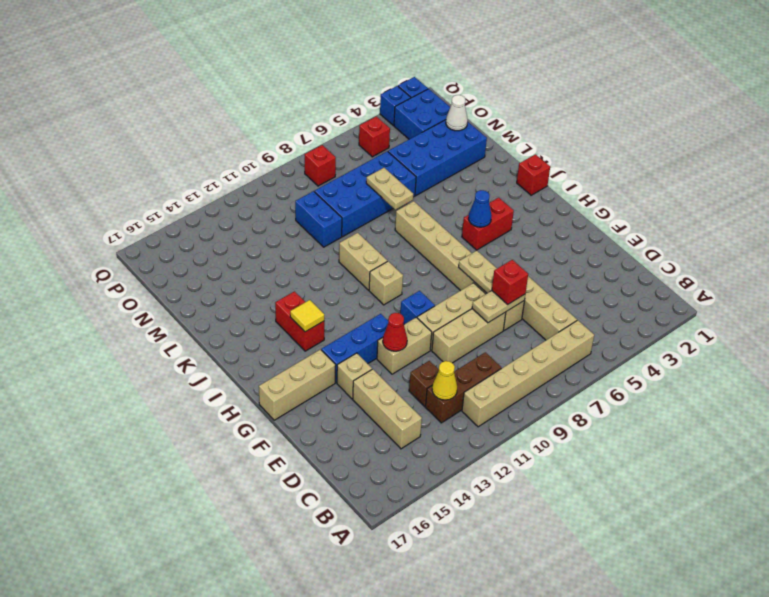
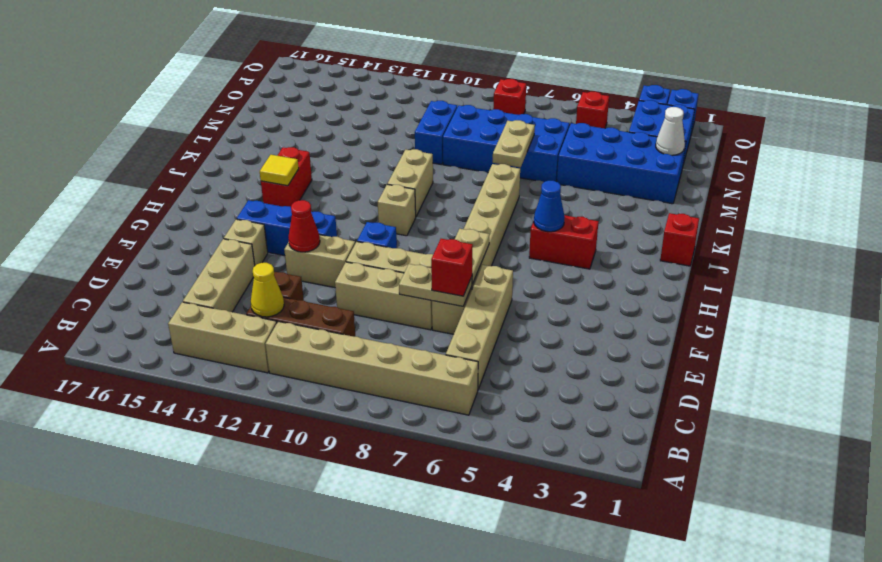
tan brick G15:G17 level 1 -> tan brick B12:B14 level 1

